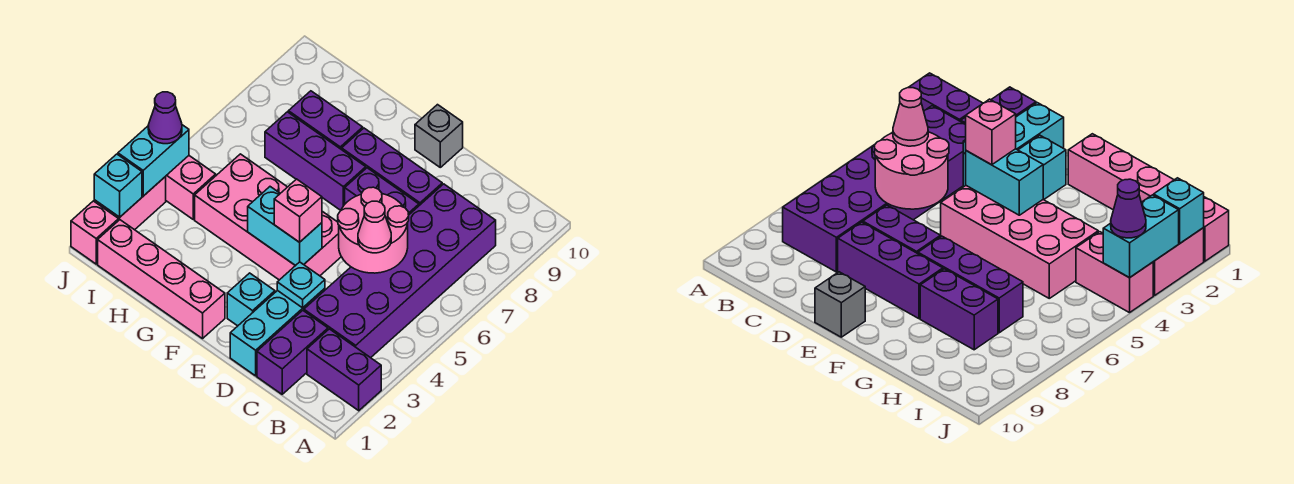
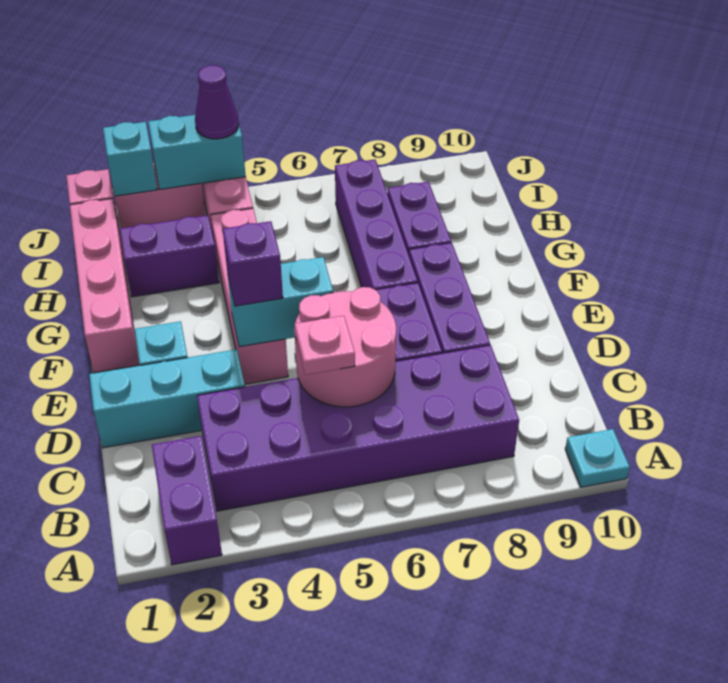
purple brick C1:C2 level 1 -> purple brick H2:H3 level 1
pink cone C5 level 3 -> pink plate C5 level 3
cyan plate D3 level 2 -> cyan plate A10 level 1
pink brick E4:H5 level 1 -> pink brick E4:H4 level 1
cyan brick E4:F4 level 2 -> cyan brick E4:E5 level 2
pink brick E4 level 3 -> purple brick E4 level 3
grey brick E10 level 1 -> none
purple brick F7:H7 level 1 -> purple brick F7:I7 level 1

